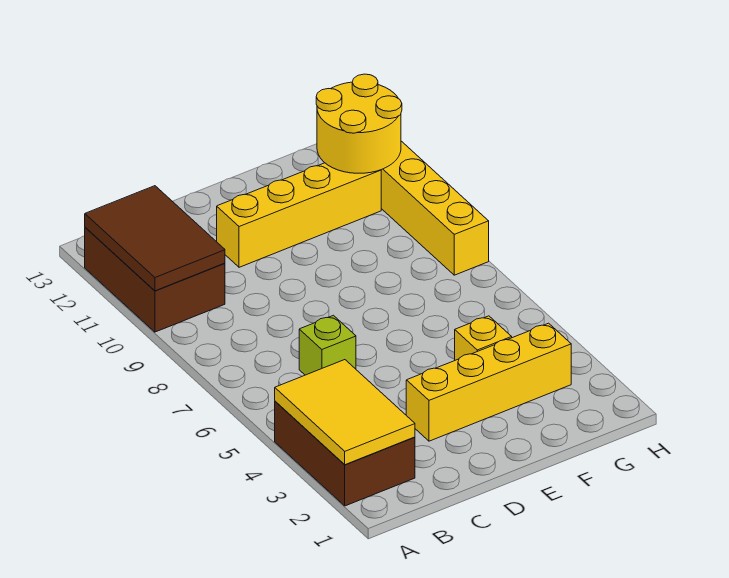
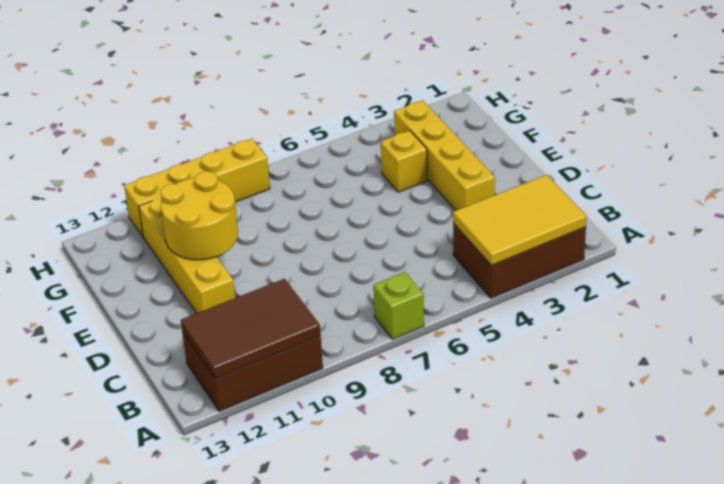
lime brick C6 level 1 -> lime brick A7 level 1
yellow round brick G11:H12 level 2 -> yellow round brick E10:F11 level 2

